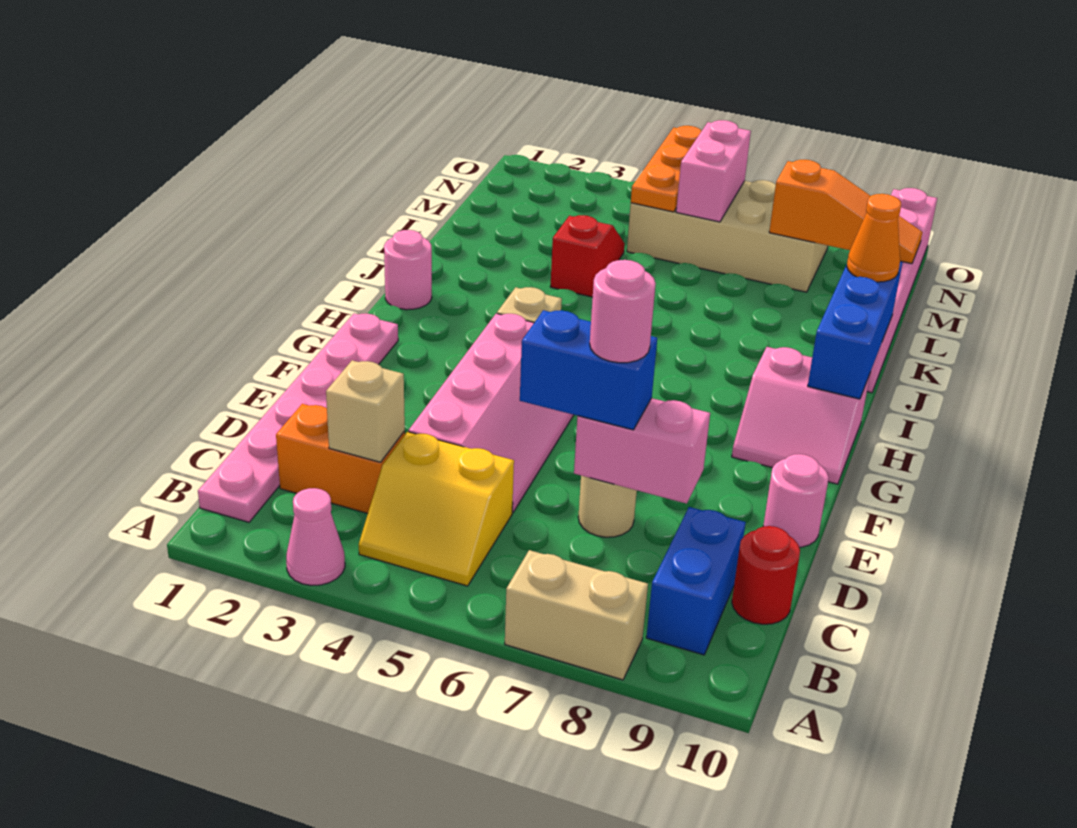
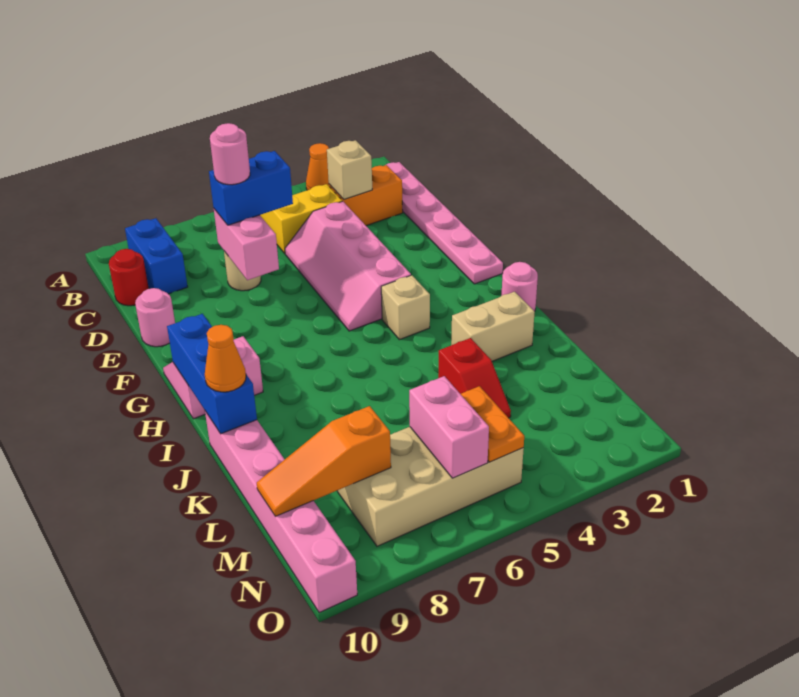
pink cone A3 level 1 -> orange cone A3 level 1
tan brick A7:A8 level 1 -> tan brick J2:J3 level 1
pink brick D7:D8 level 2 -> pink brick D7:E7 level 2
orange plate M5:O5 level 2 -> orange plate M5:N5 level 2

